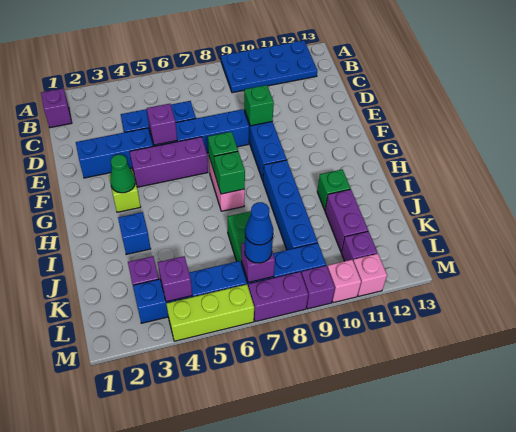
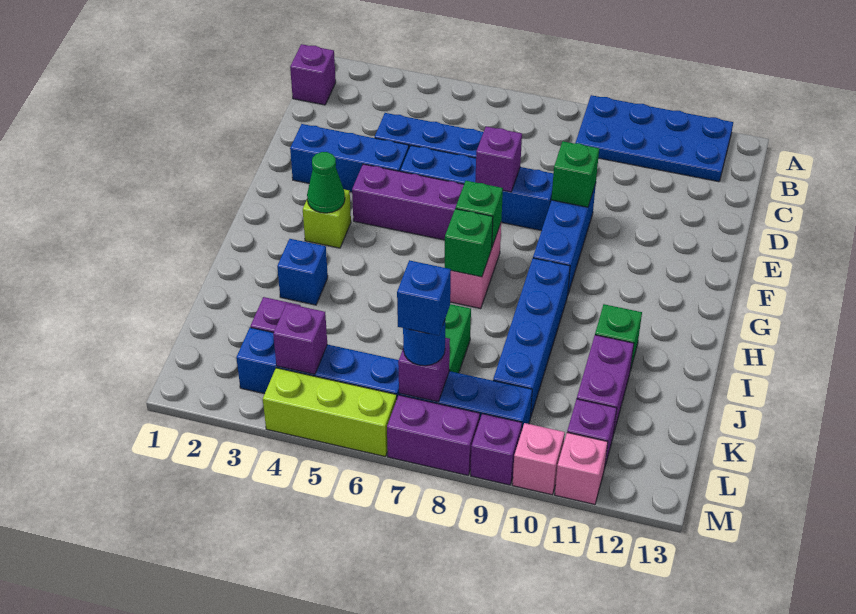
purple brick E5 level 2 -> purple brick E7 level 2
blue cone L7 level 4 -> blue brick L7 level 4

